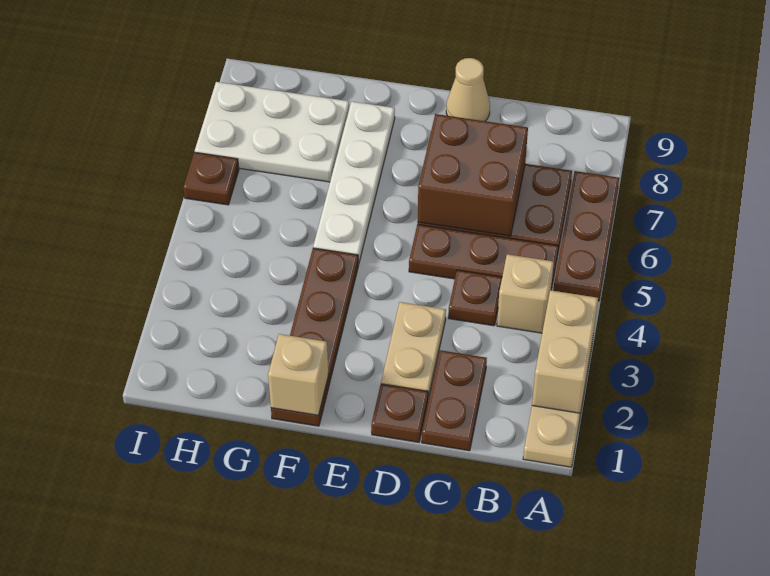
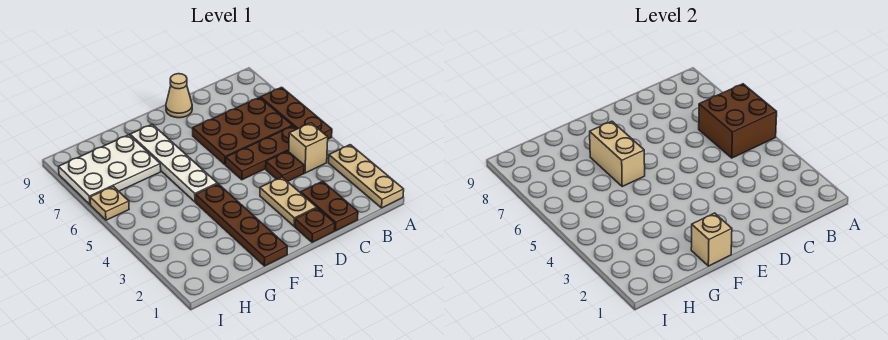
tan brick A2:A3 level 2 -> tan brick F6:F7 level 2
brown brick C6:D7 level 2 -> brown brick A5:B6 level 2
brown plate I6 level 1 -> tan plate I6 level 1

